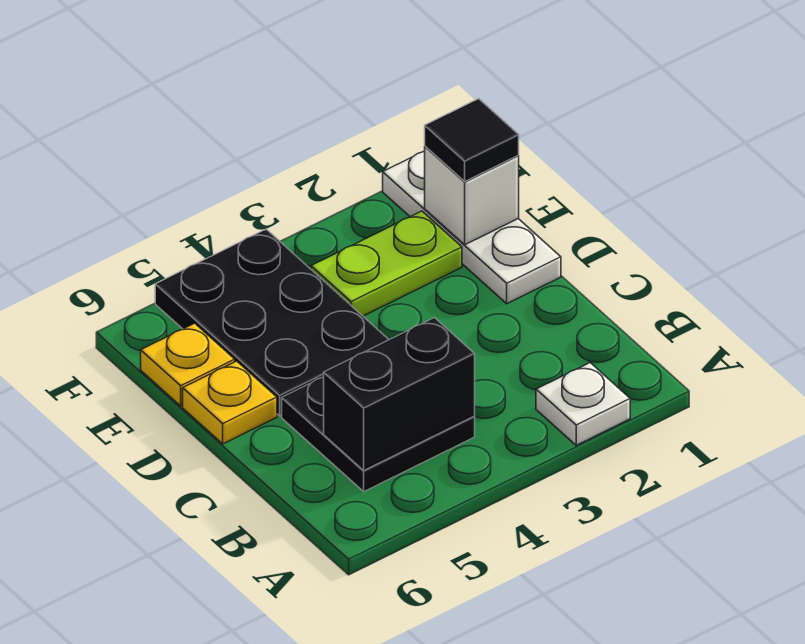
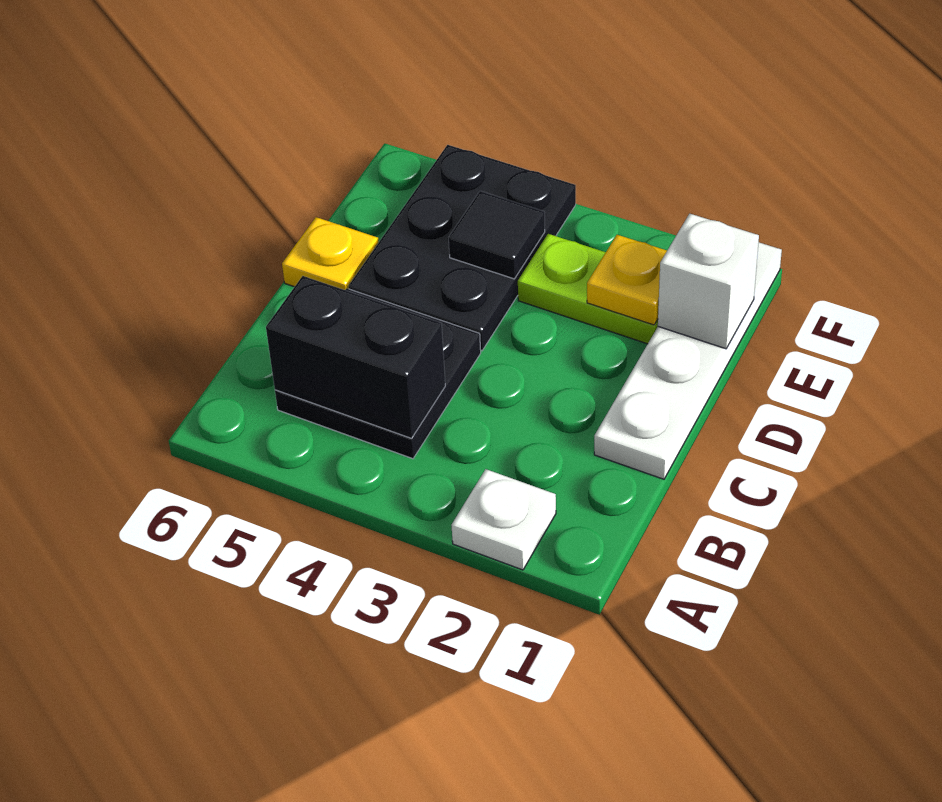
white plate D1:F1 level 1 -> white plate C1:F1 level 1
black tile E1 level 3 -> black tile E4 level 2
yellow plate E6 level 1 -> yellow plate E2 level 2

